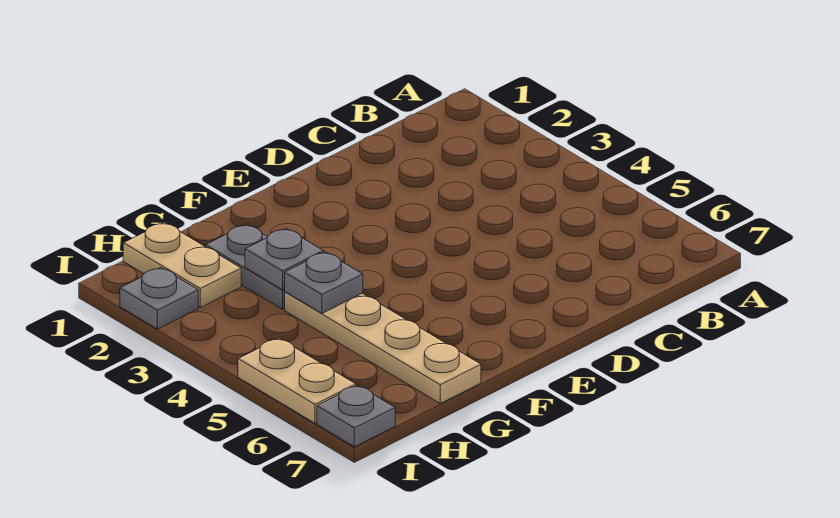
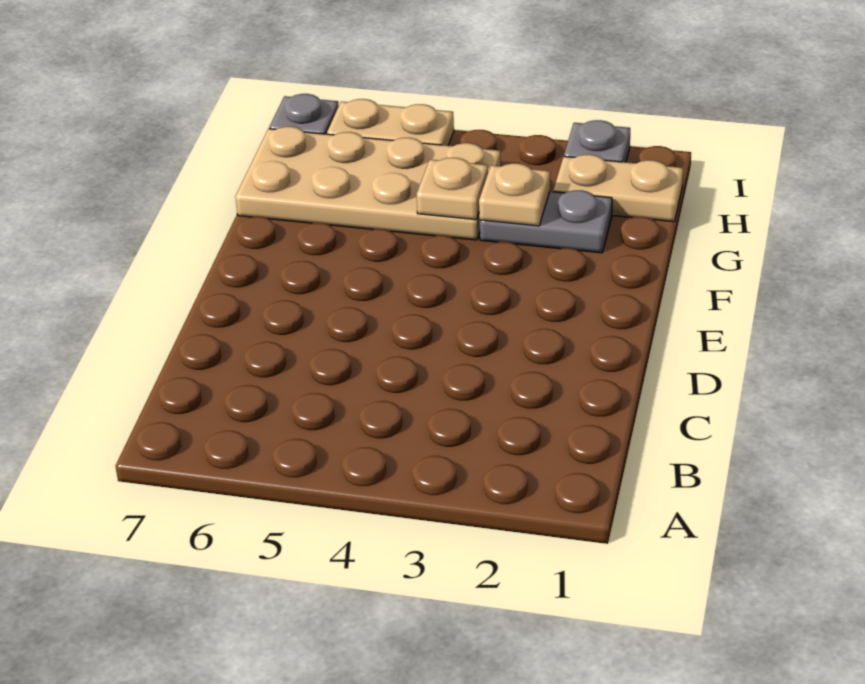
grey plate G3 level 2 -> tan plate G3 level 2
tan plate G4:G7 level 1 -> tan plate G4:H7 level 1
grey plate G4 level 2 -> tan plate G4 level 2

